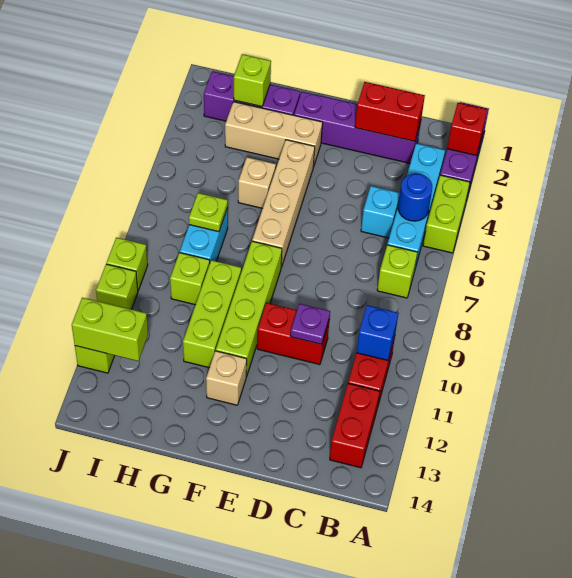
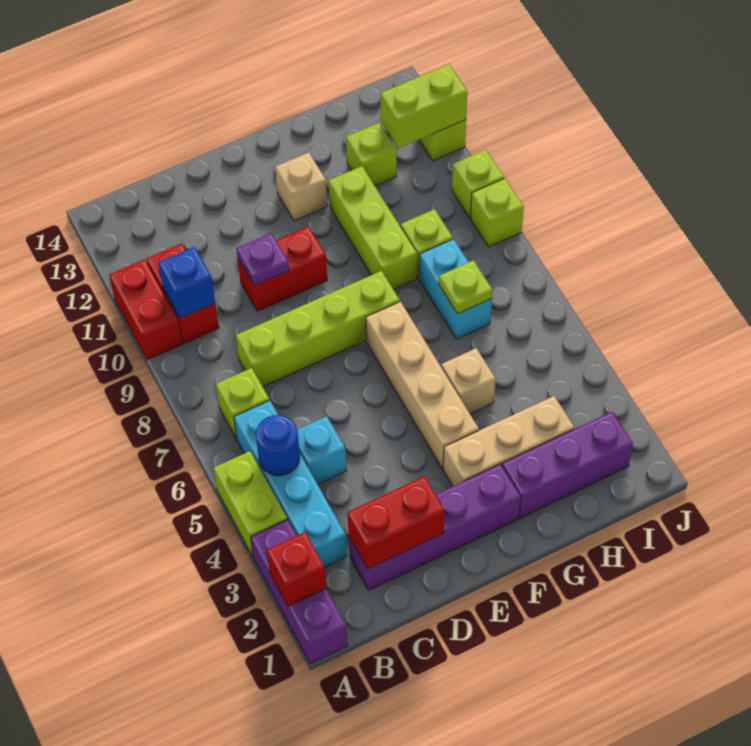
red brick B12:B13 level 1 -> red brick A10:A11 level 1
lime brick F8:F11 level 1 -> lime brick C8:F8 level 1
lime brick H2 level 2 -> lime brick H12 level 1

